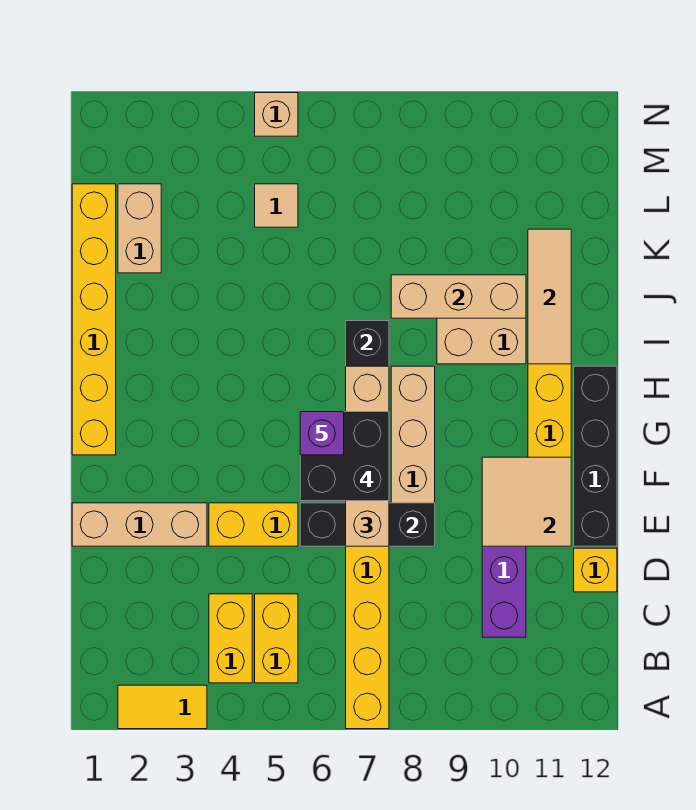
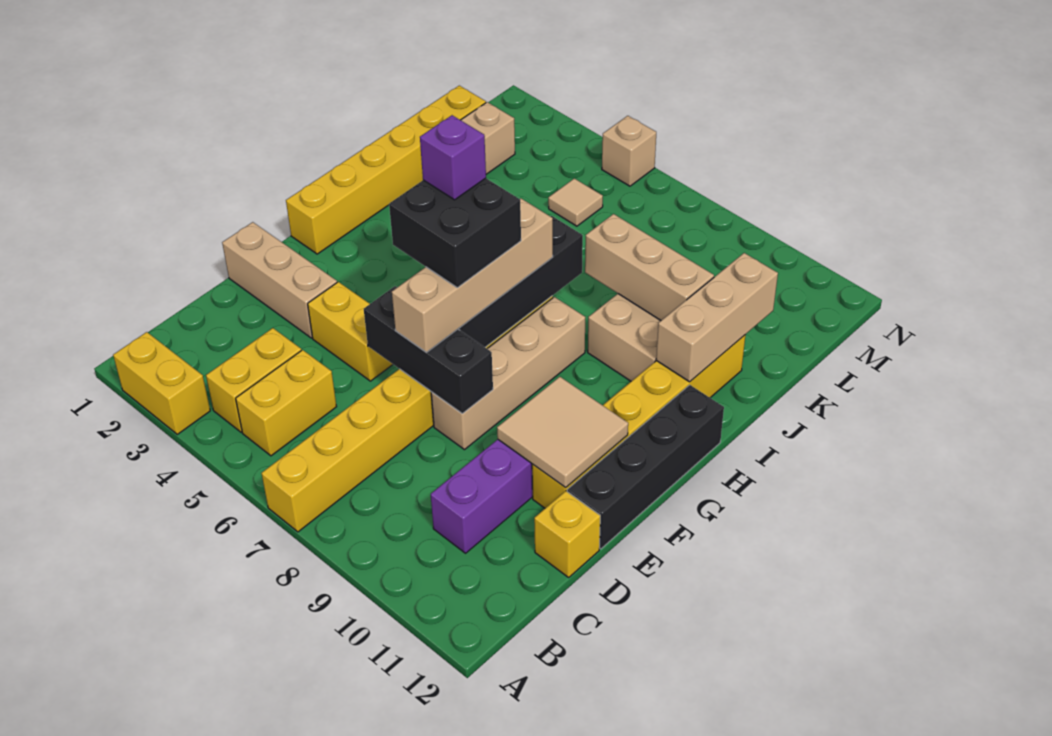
yellow tile A2:A3 level 1 -> yellow brick A2:A3 level 1
tan tile I11:K11 level 2 -> tan brick I11:K11 level 2

